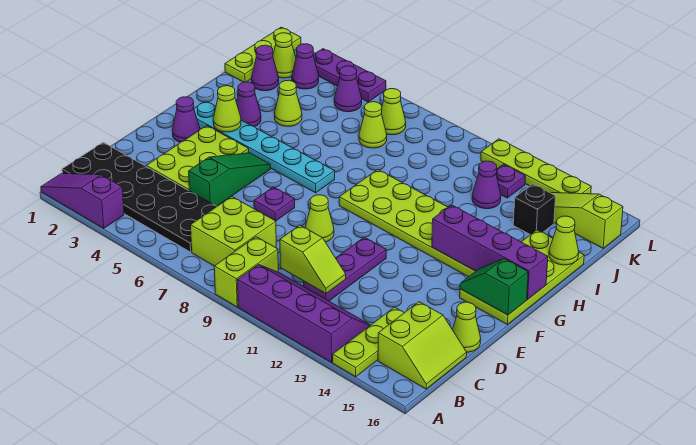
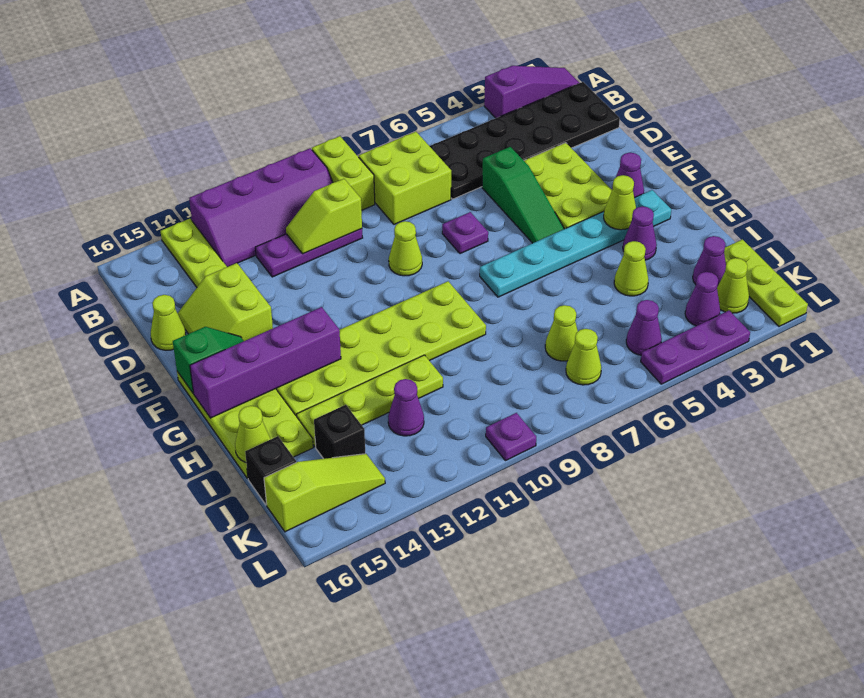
lime slope B15:C16 level 1 top 15 -> lime slope D14:E15 level 1 top 14
purple plate C11:E11 level 1 -> purple plate C10:C12 level 1
none -> black brick J16 level 1
purple plate K12 level 1 -> purple plate L10 level 1
lime plate L11:L14 level 1 -> lime plate I11:I14 level 1

